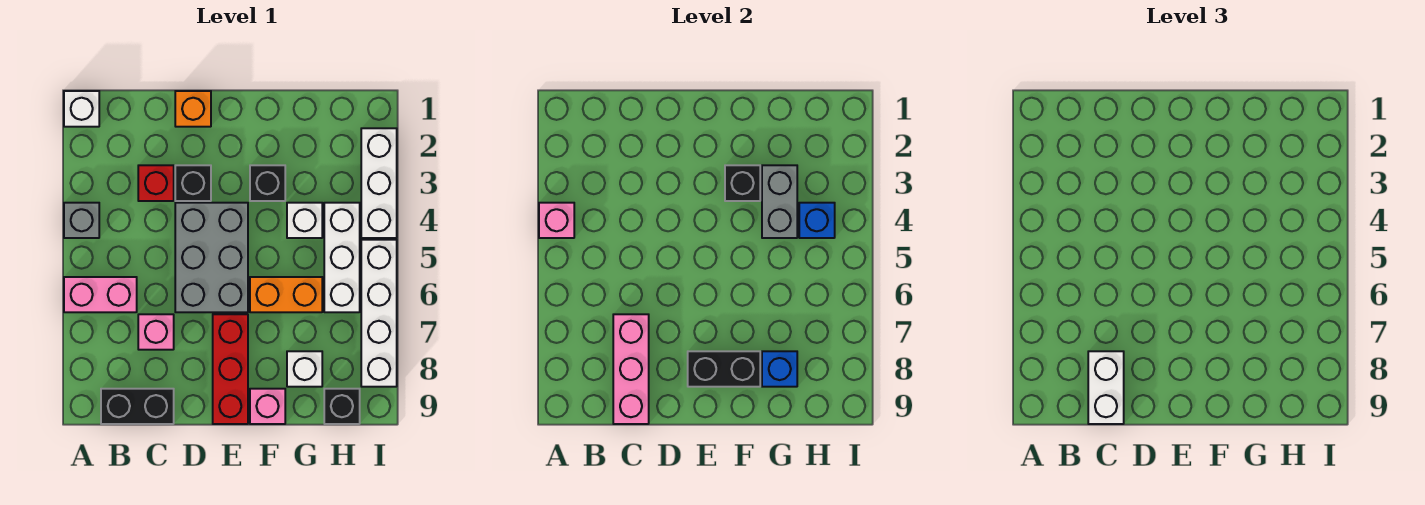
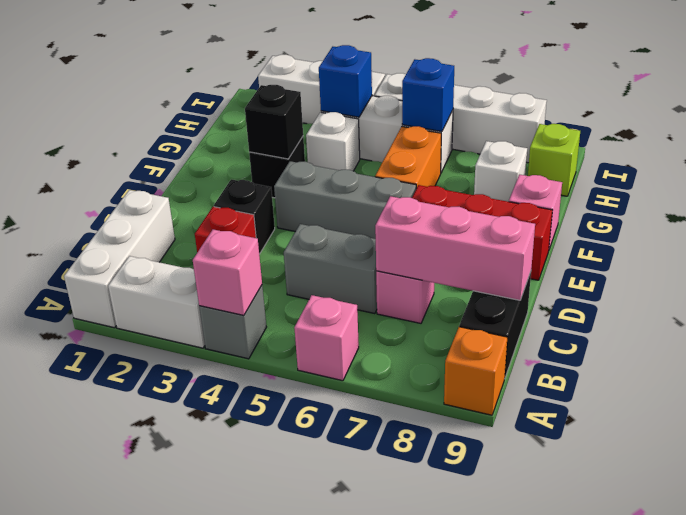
white brick A1 level 1 -> white brick A1:C1 level 1
pink brick A6:B6 level 1 -> pink brick A6 level 1
white brick C8:C9 level 3 -> white brick A2:A3 level 1
orange brick D1 level 1 -> orange brick A9 level 1
grey brick D4:E6 level 1 -> grey brick E4:E6 level 1
black brick E8:F8 level 2 -> none
grey brick G3:G4 level 2 -> grey brick C5:C6 level 1
blue brick G8 level 2 -> blue brick H6 level 2
black brick H9 level 1 -> lime brick H9 level 1

